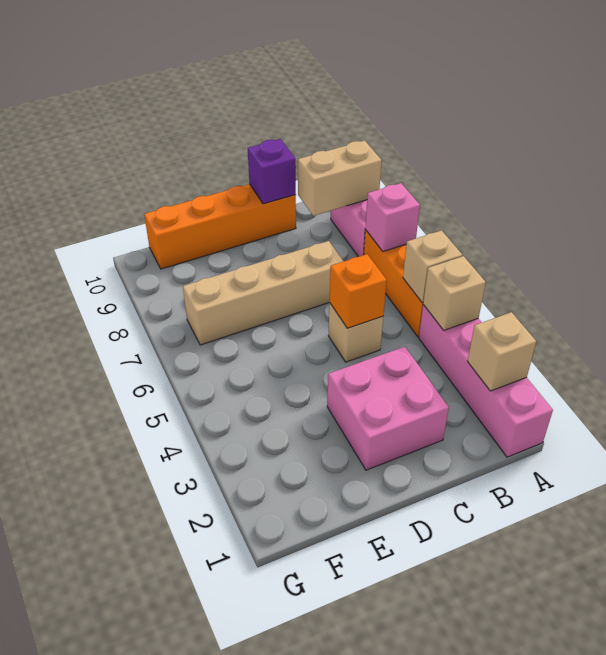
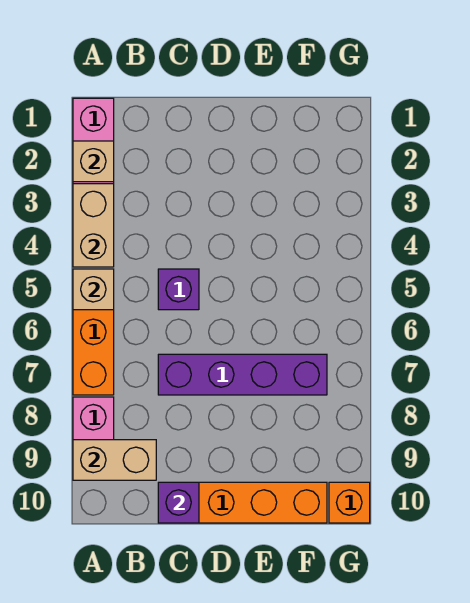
tan brick A4 level 2 -> tan brick A3:A4 level 2
pink brick A7 level 2 -> none
pink brick C2:D3 level 1 -> none
tan brick C5 level 1 -> purple brick C5 level 1
orange brick C5 level 2 -> orange brick G10 level 1
tan brick C7:F7 level 1 -> purple brick C7:F7 level 1

